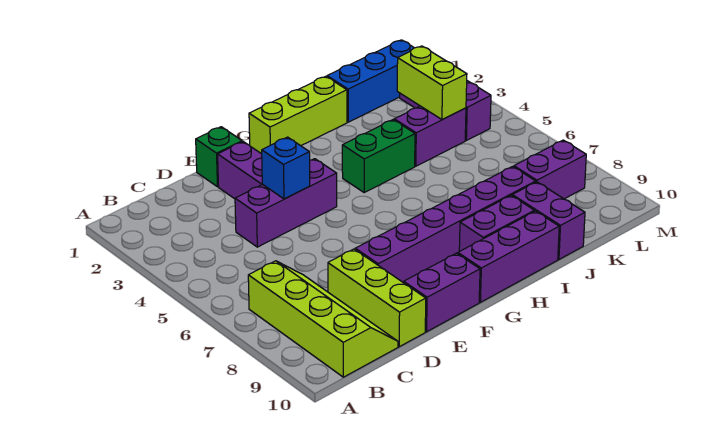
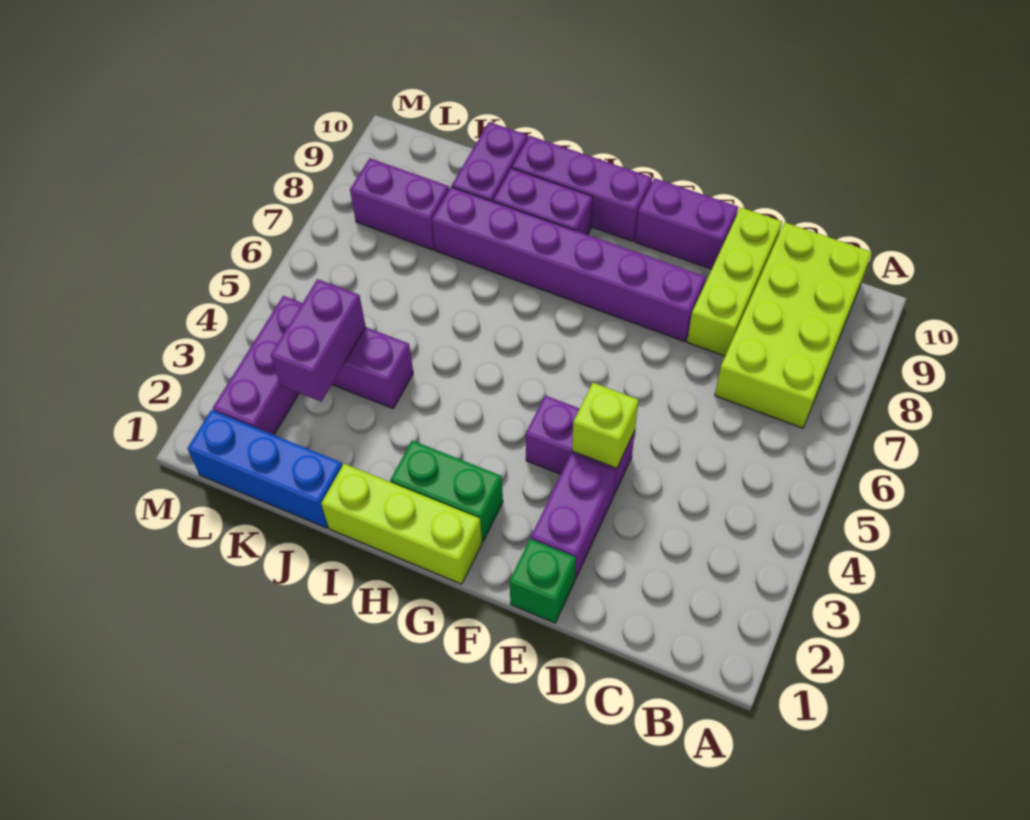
lime slope B7:C10 level 1 top B -> lime brick B7:C10 level 1
purple brick D4:F4 level 1 -> purple brick E4:F4 level 1
blue brick E4 level 2 -> lime brick E4 level 2
green brick H4:I4 level 1 -> green brick G2:H2 level 1
lime brick K3:K4 level 2 -> purple brick K3:K4 level 2

